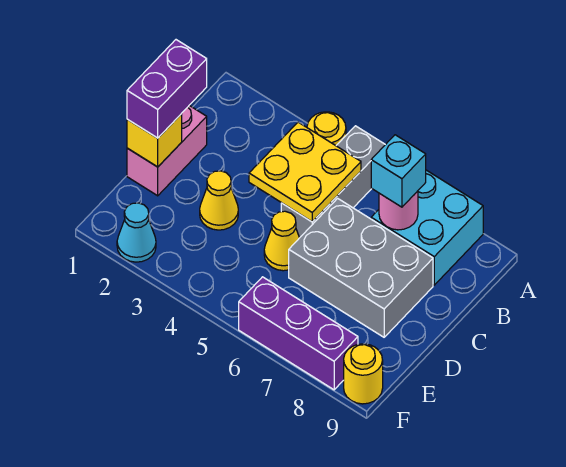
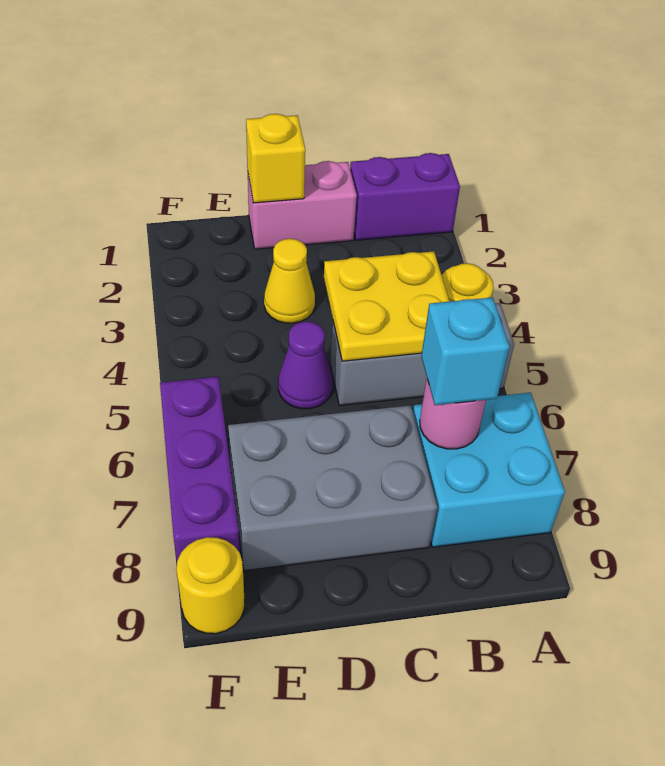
purple brick C1:D1 level 3 -> purple brick A1:B1 level 1
grey brick C6:D8 level 1 -> grey brick C7:E8 level 1
yellow cone D5 level 1 -> purple cone D5 level 1
cyan cone F2 level 1 -> none

